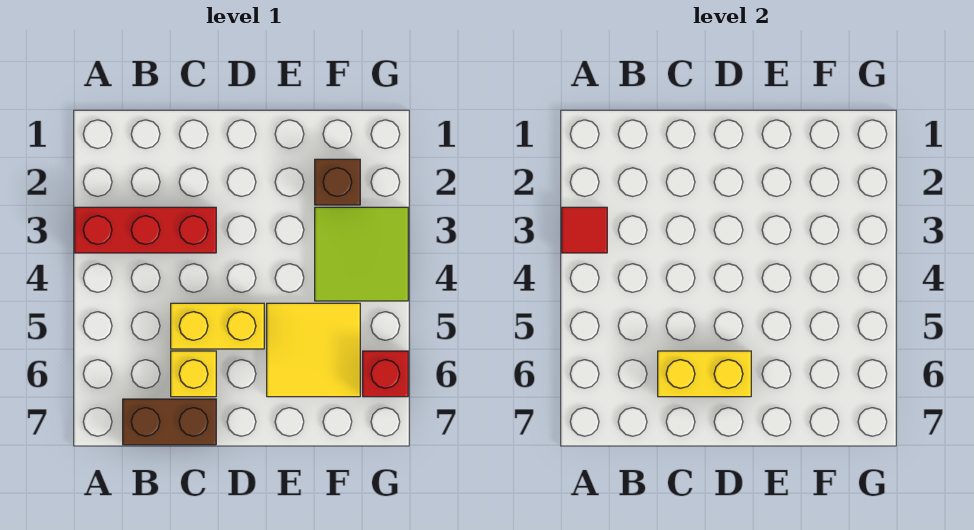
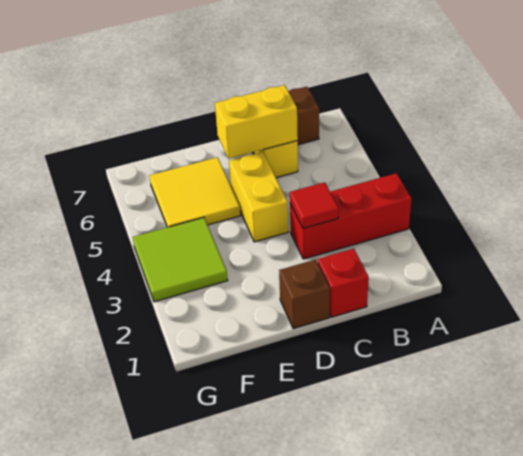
red tile A3 level 2 -> red tile C3 level 2
yellow brick C5:D5 level 1 -> yellow brick D4:D5 level 1
brown brick F2 level 1 -> brown brick D1 level 1
red brick G6 level 1 -> red brick C1 level 1

